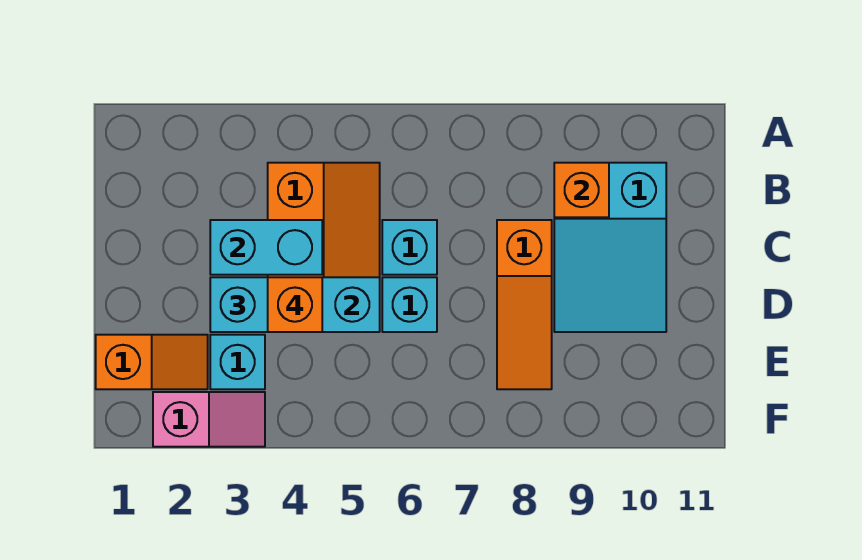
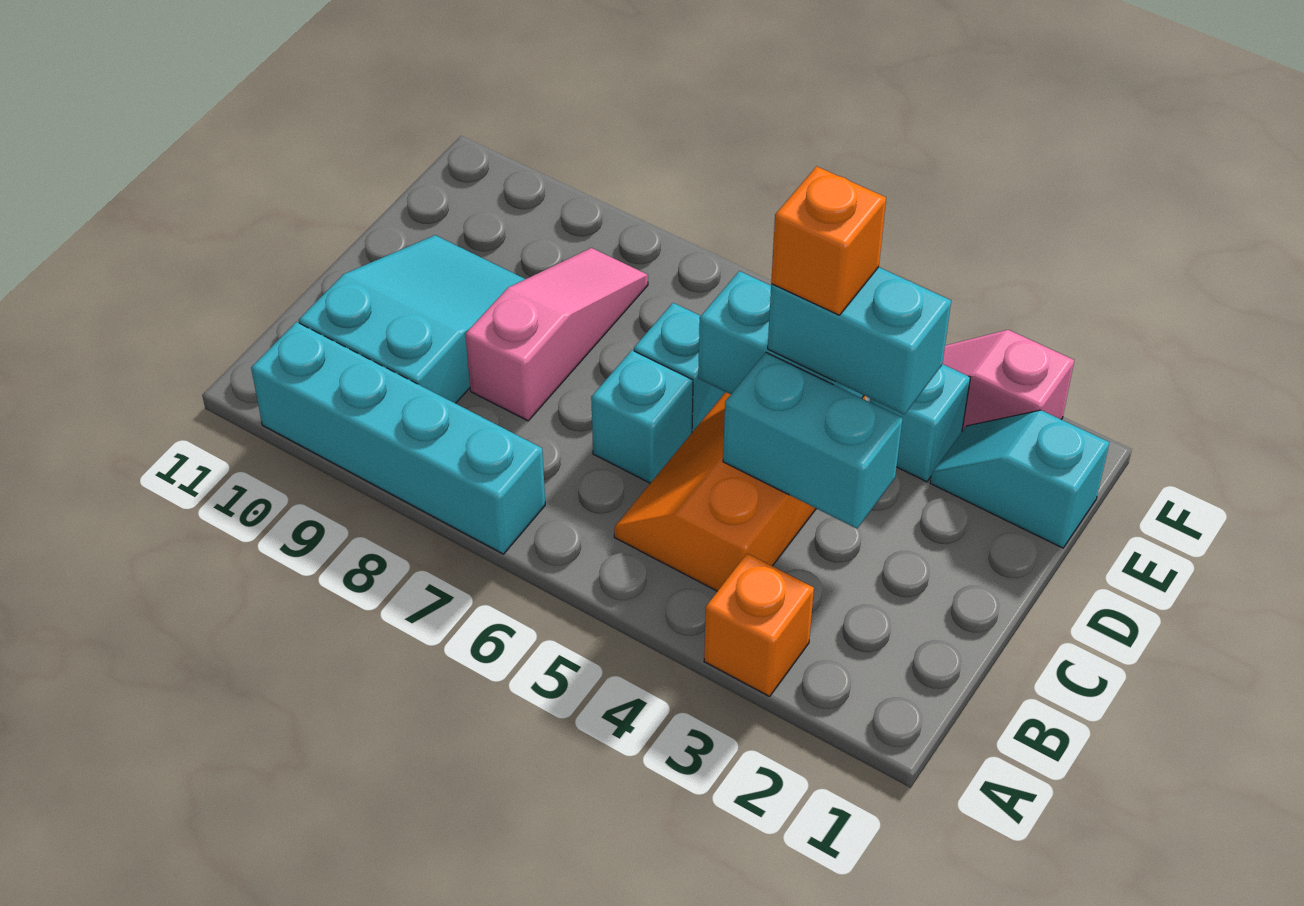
none -> cyan brick A7:A10 level 1
orange brick B9 level 2 -> orange brick A3 level 1
orange slope C8:E8 level 1 top C -> pink slope C8:E8 level 1 top C
orange slope E1:E2 level 1 top 1 -> cyan slope E1:E2 level 1 top 1

